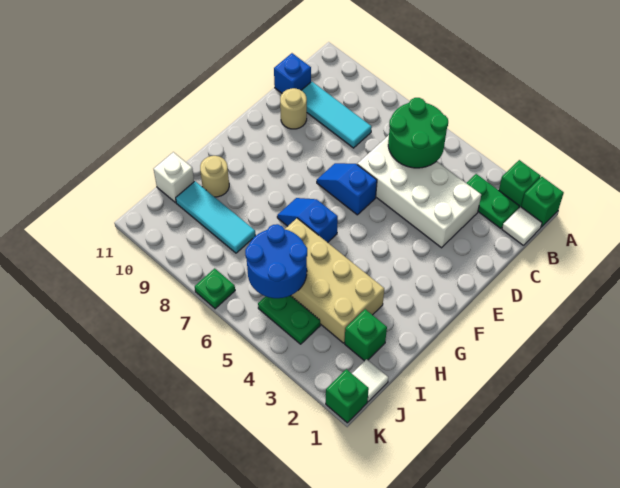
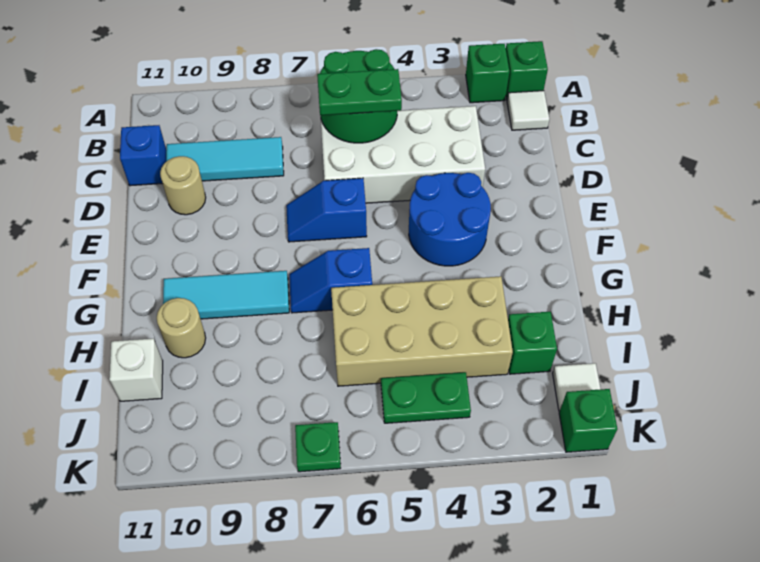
green plate B2:B3 level 1 -> green plate C5:C6 level 3
blue round brick I5:J6 level 2 -> blue round brick E3:F4 level 1
cyan tile I8:I10 level 1 -> cyan tile G8:G10 level 1

